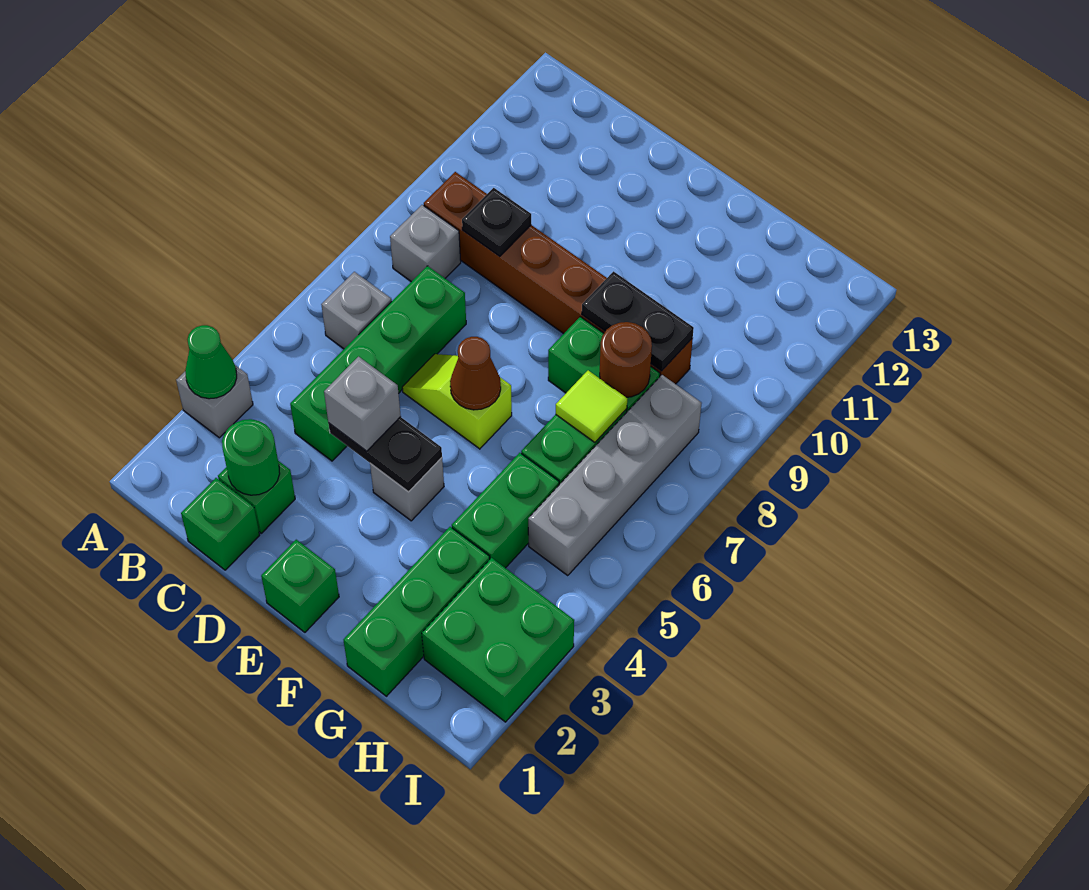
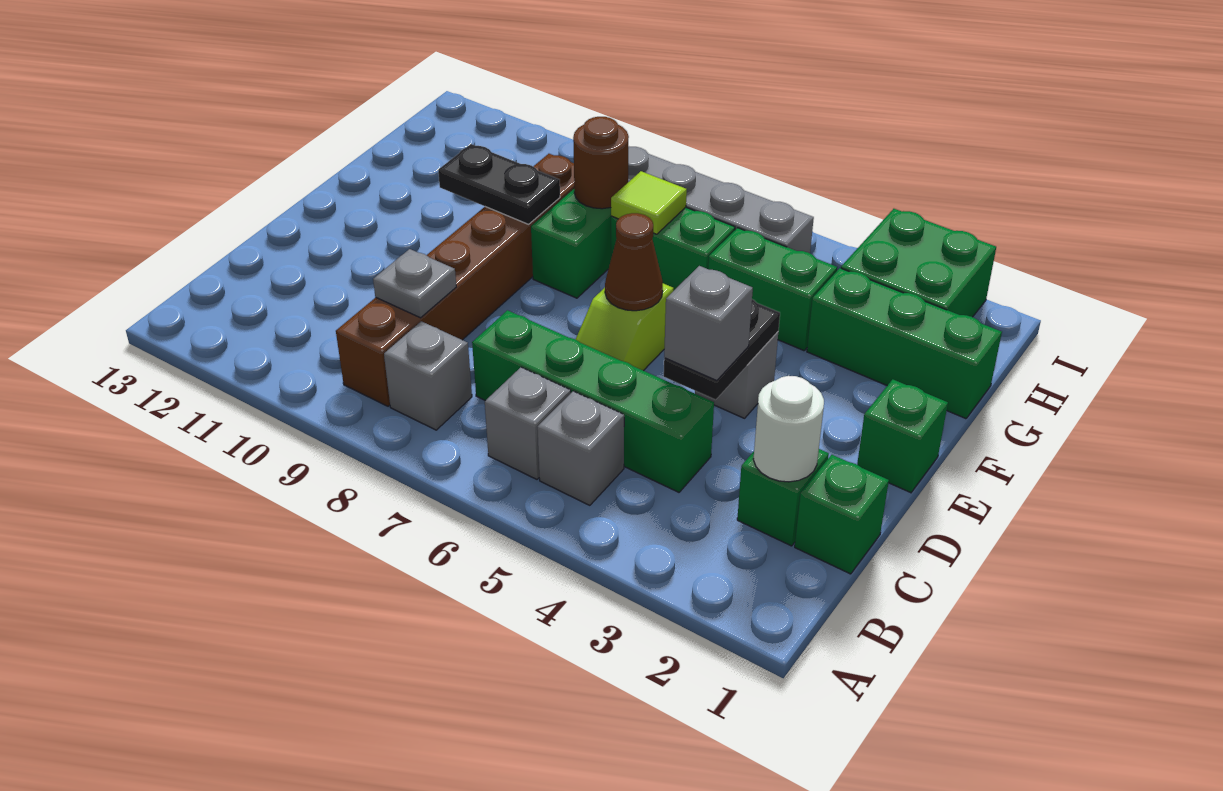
grey brick A3 level 1 -> grey brick B5 level 1
green cone A3 level 2 -> none
green round brick C2 level 2 -> white round brick C2 level 2
black plate C9 level 2 -> grey plate C9 level 2
black plate F9:G9 level 2 -> black plate F9:F10 level 2

